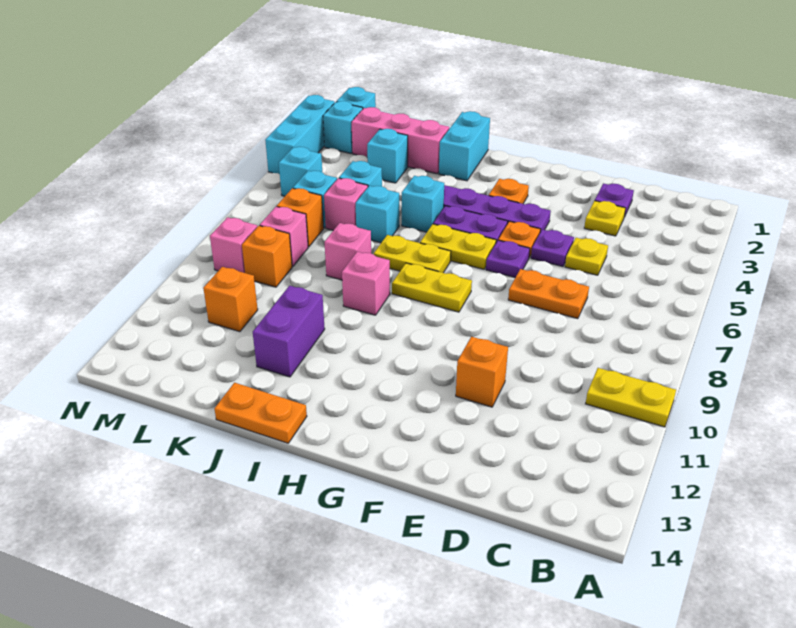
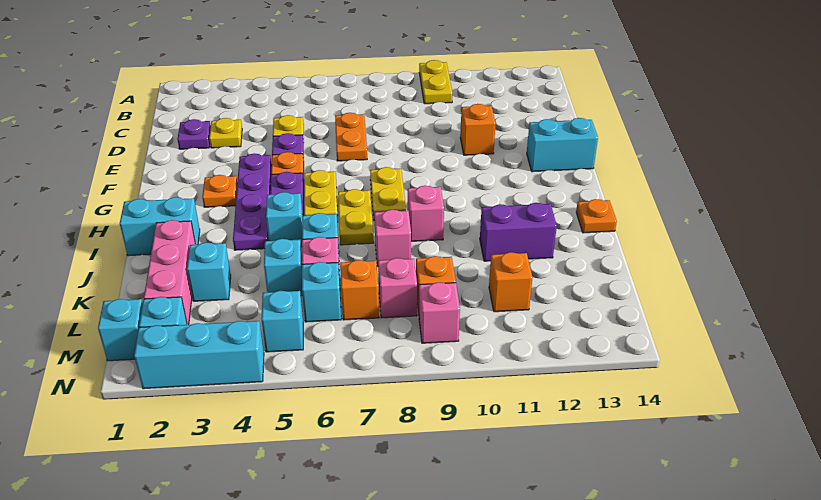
purple plate F6 level 1 -> none
none -> cyan brick F13:F14 level 1
orange plate I14:J14 level 1 -> orange plate I14 level 1

